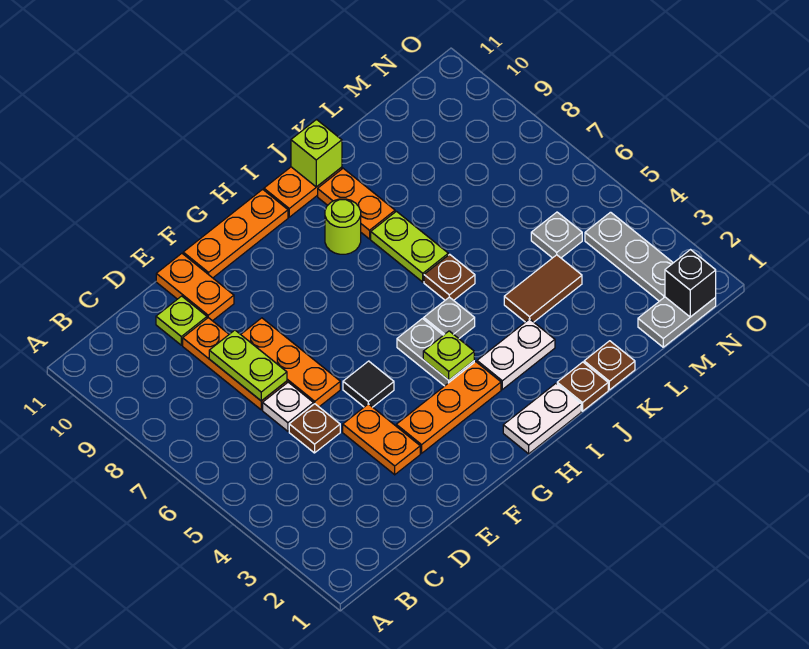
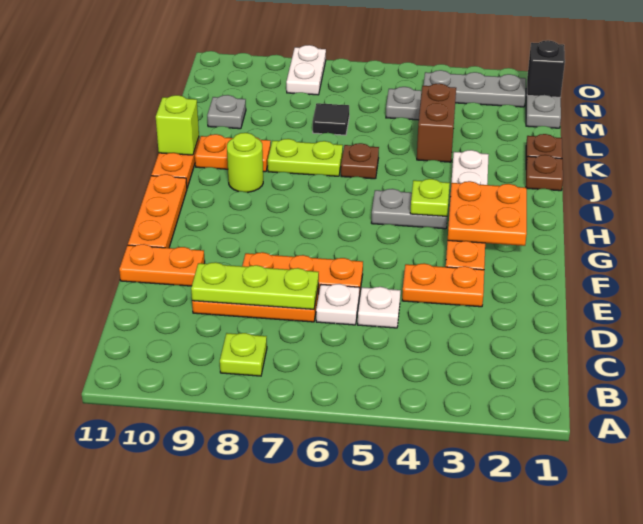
brown plate D5 level 1 -> white plate D5 level 1
lime plate D7:D8 level 2 -> lime plate D7:D9 level 2
lime plate D10 level 1 -> lime plate B8 level 1
black tile F5 level 1 -> black tile L7 level 1
none -> orange plate G2:H3 level 2
white plate H1:I1 level 1 -> white plate N8:O8 level 1
grey plate I5 level 1 -> grey plate L10 level 1
brown tile K4:L4 level 1 -> brown brick K4:L4 level 1

